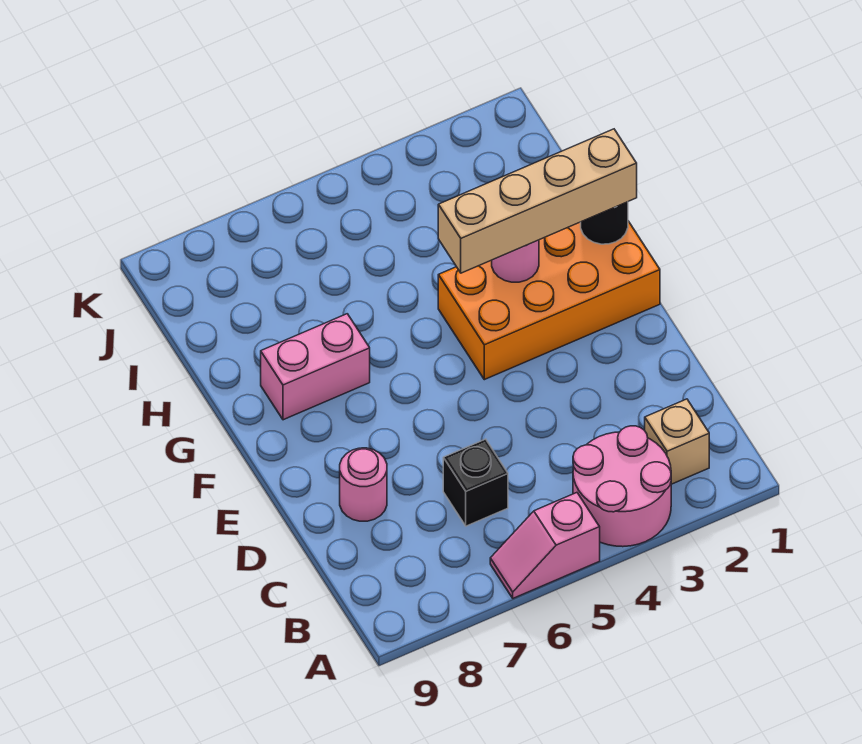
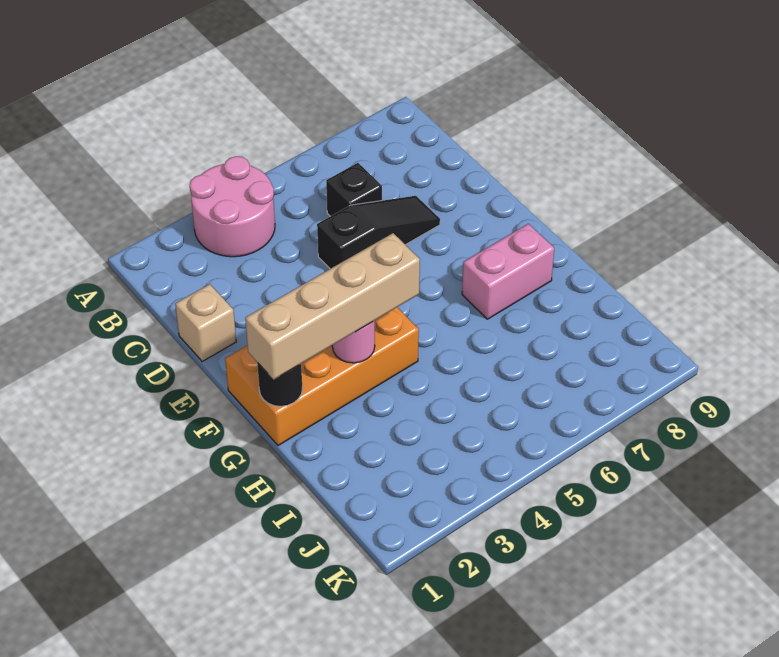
pink slope A5:A6 level 1 top 5 -> none
tan brick B2 level 1 -> tan brick D1 level 1
none -> black slope D5:D7 level 1 top 5
pink round brick D8 level 1 -> none

